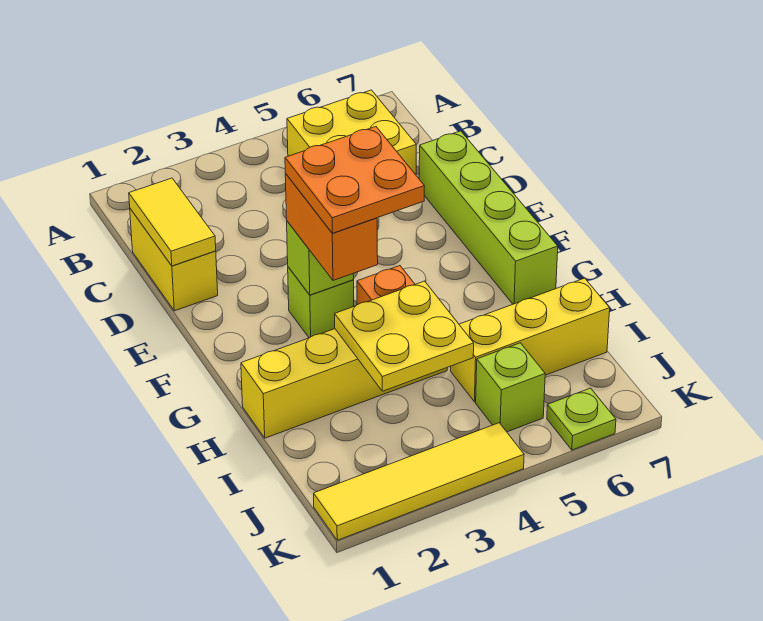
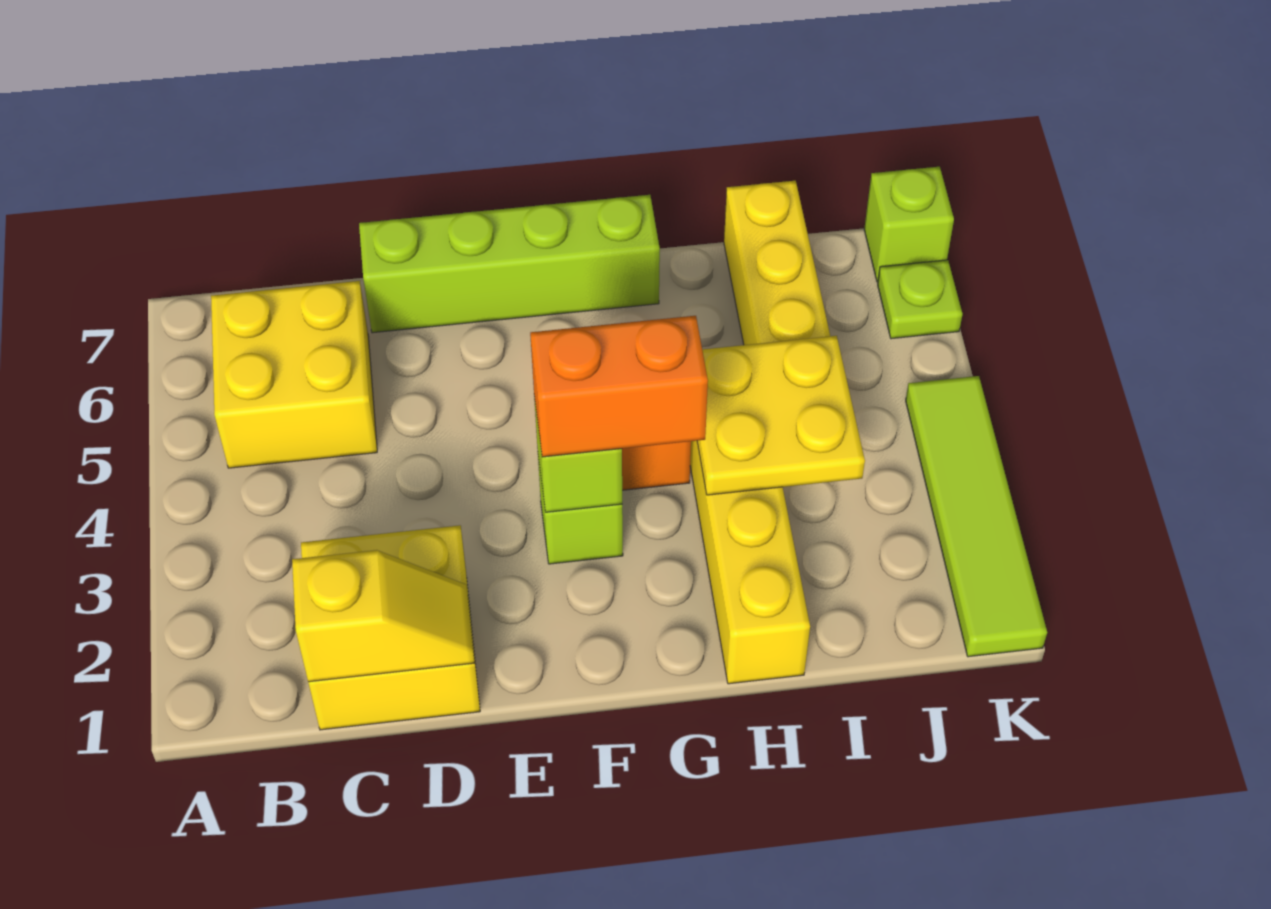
yellow brick C1:D1 level 1 -> yellow brick C1:D2 level 1
yellow tile C1:D1 level 2 -> yellow slope C1:D1 level 2 top C
orange plate F3:G4 level 4 -> none
lime brick J5 level 1 -> lime brick K7 level 1
yellow tile K1:K4 level 1 -> lime tile K1:K4 level 1

